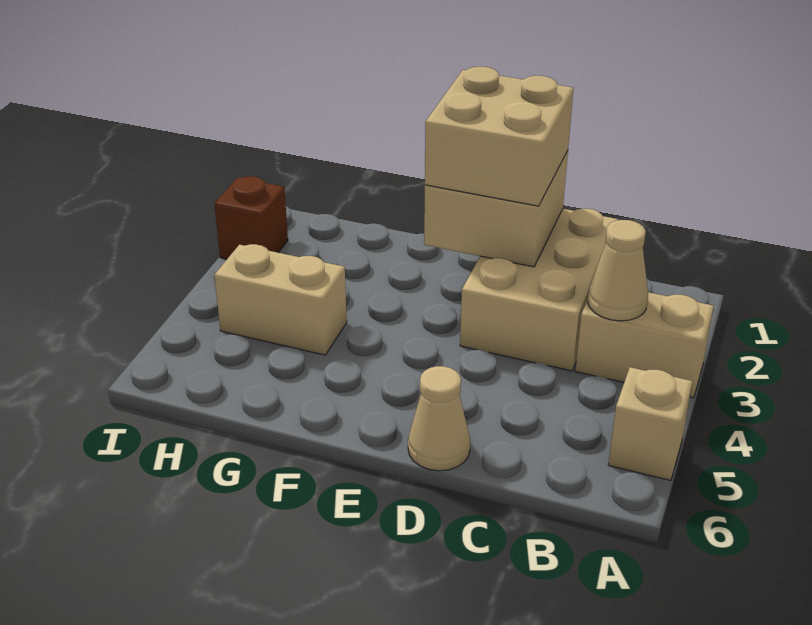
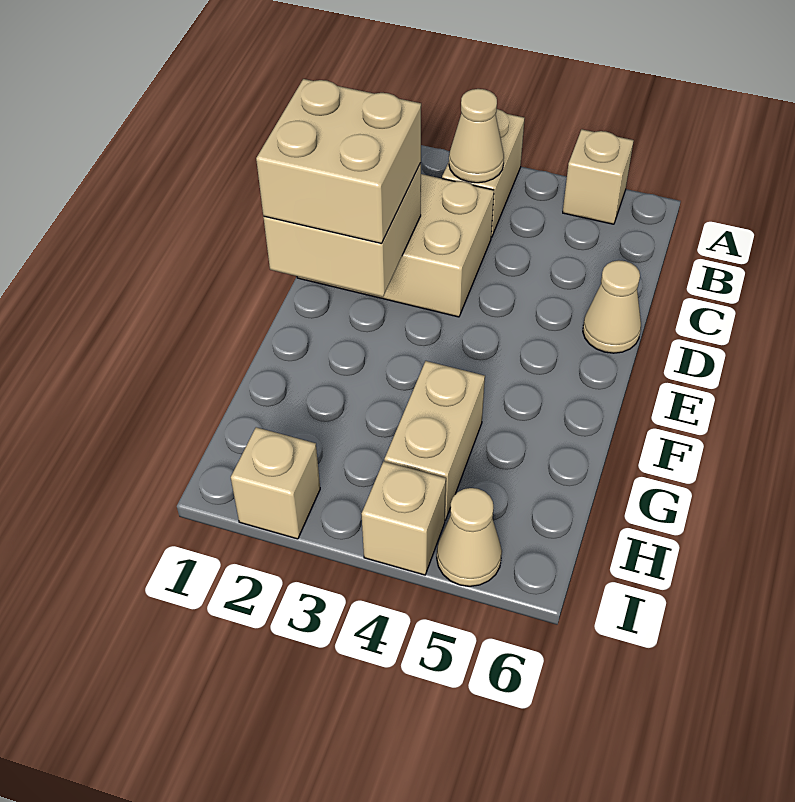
brown brick I2 level 1 -> tan brick I2 level 1
none -> tan brick I4 level 1
none -> tan cone I5 level 1

